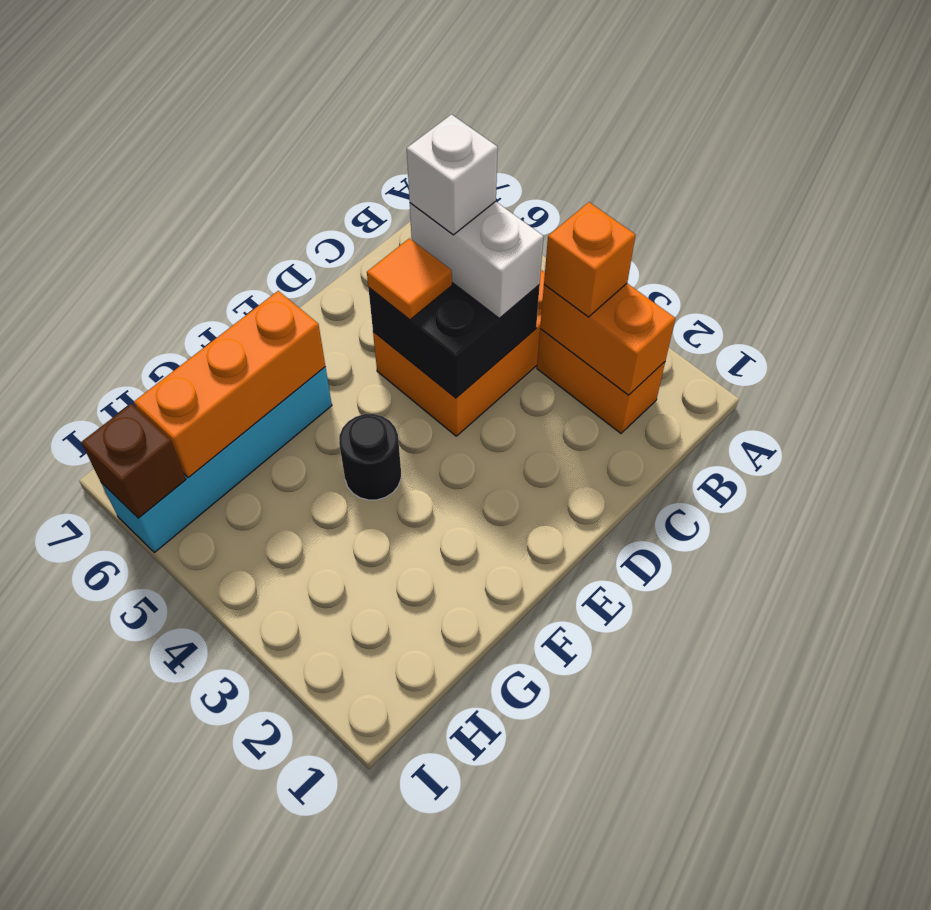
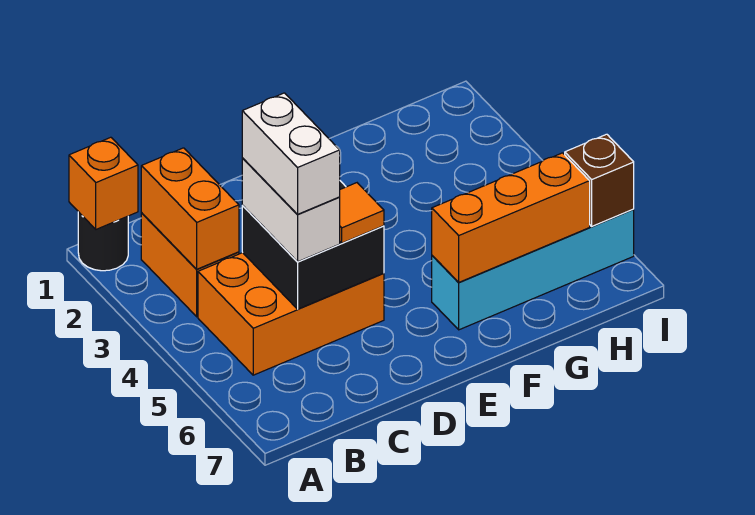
orange brick B3 level 3 -> orange brick A1 level 2
white brick C5 level 4 -> white brick C4:C5 level 4
black round brick F4 level 1 -> black round brick A1 level 1

